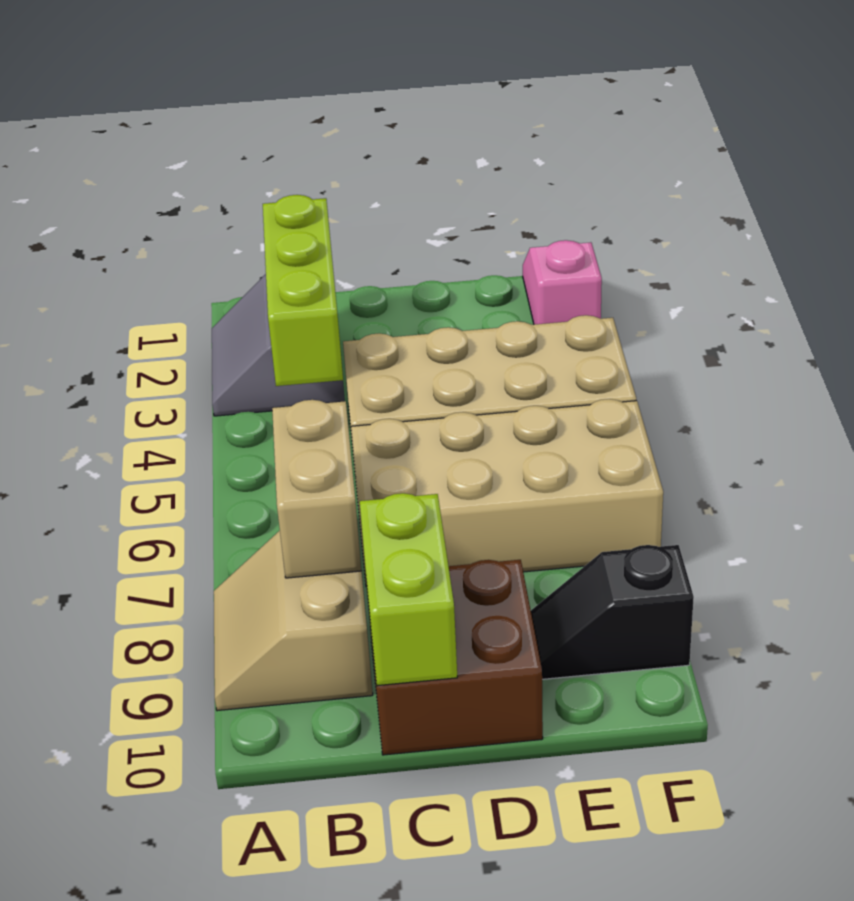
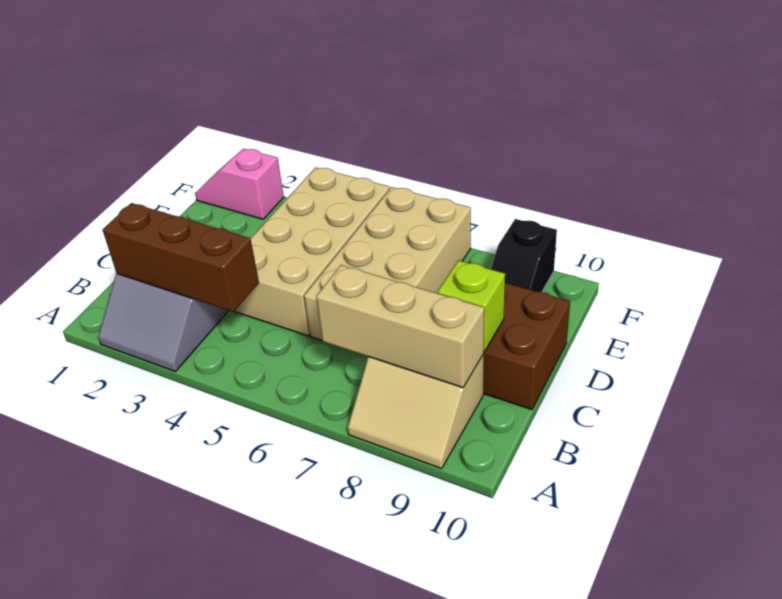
lime brick B2:B4 level 2 -> brown brick B2:B4 level 2
tan brick B7:B8 level 2 -> tan brick B7:B9 level 2
lime brick C9:C10 level 2 -> lime brick C9 level 2

